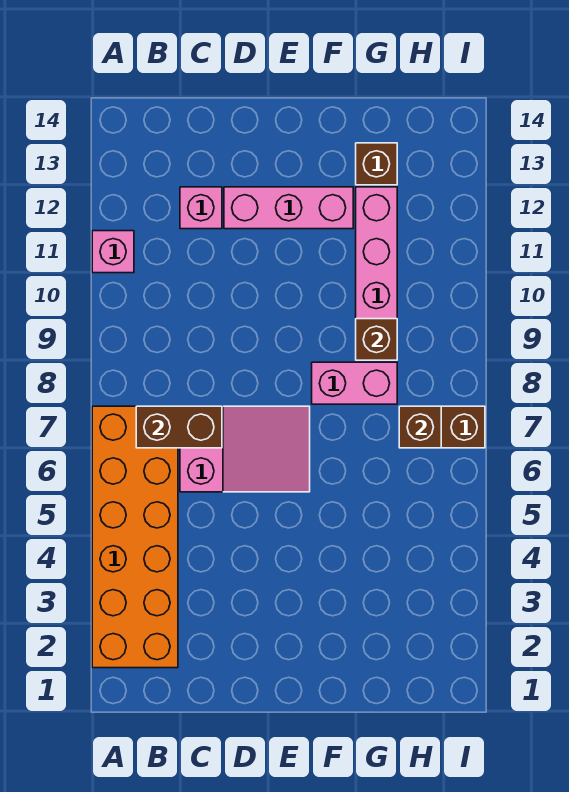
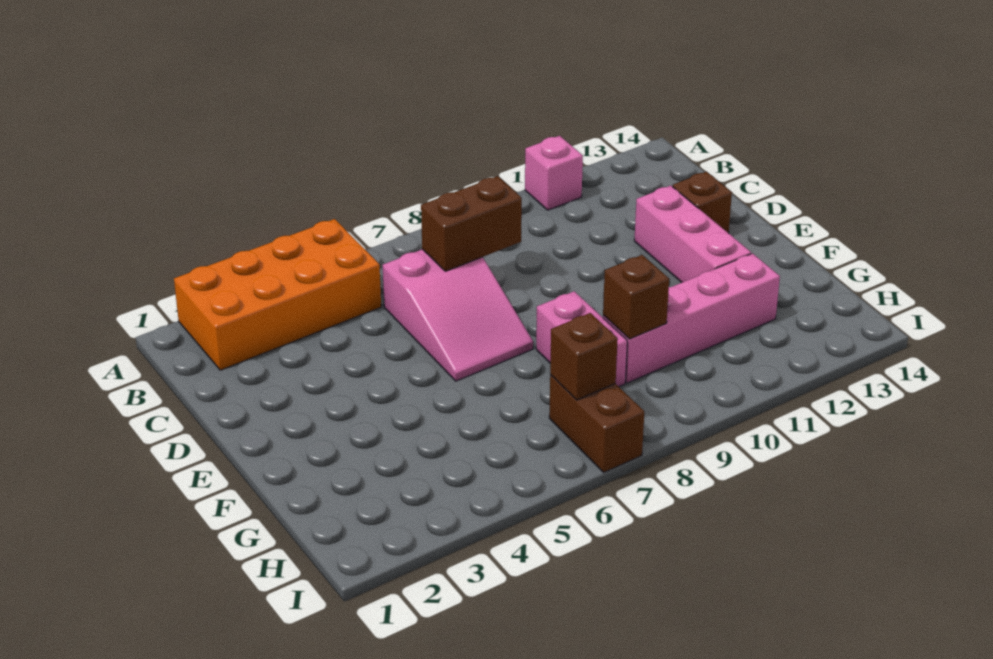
orange brick A2:B7 level 1 -> orange brick A2:B5 level 1
brown brick B7:C7 level 2 -> brown brick C7:C8 level 2
pink brick C12 level 1 -> none
brown brick G13 level 1 -> brown brick D13 level 1

